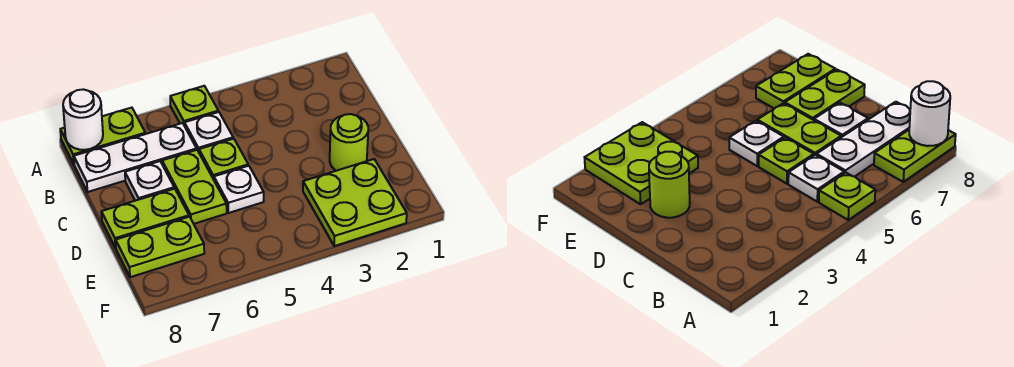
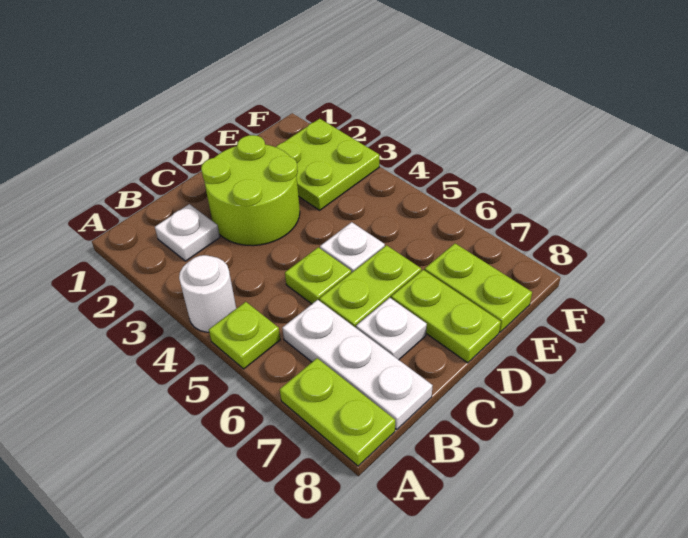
white round brick A8 level 2 -> white round brick A4 level 1
white plate B5 level 1 -> white plate B2 level 1
lime round brick D2 level 1 -> lime round brick C2:D3 level 1

